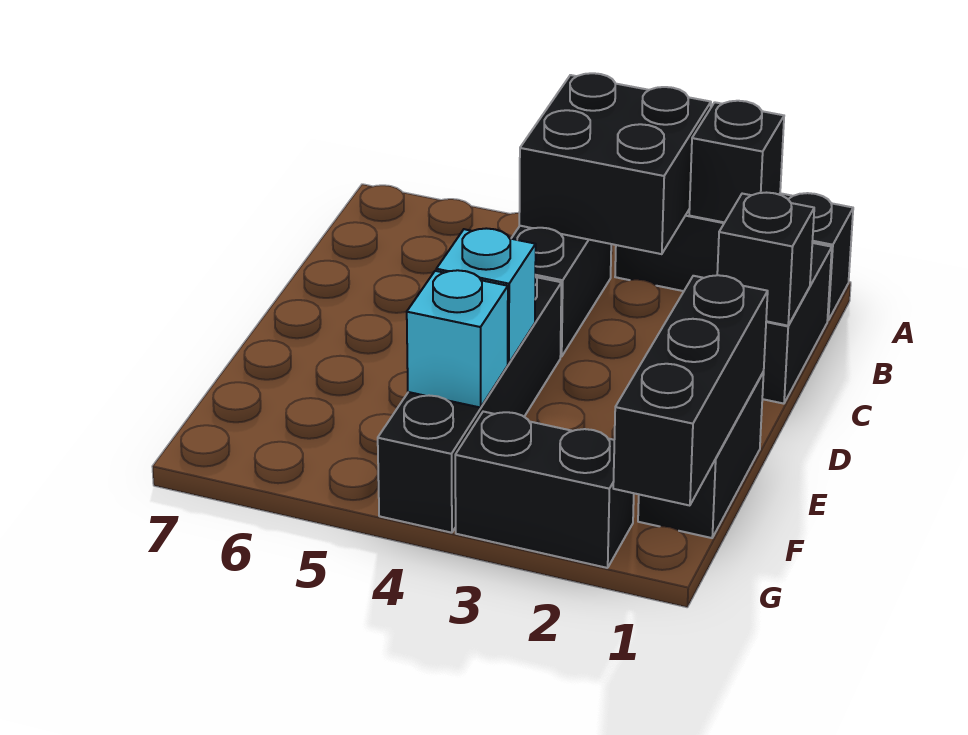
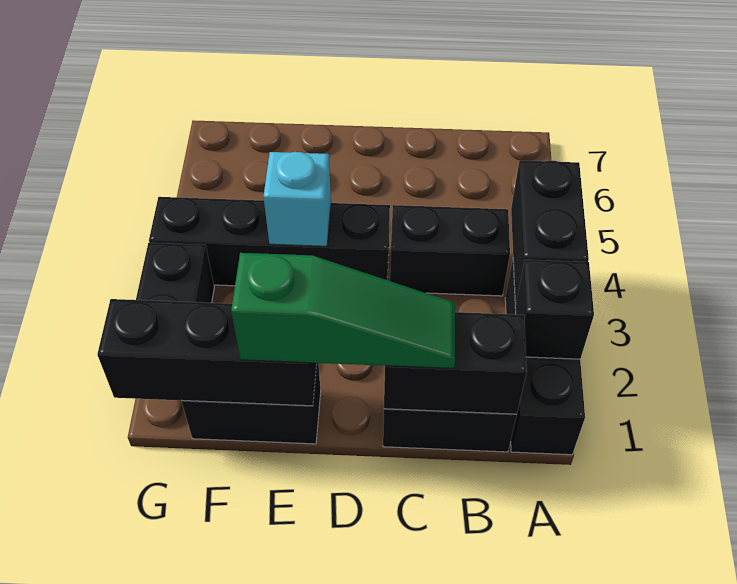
black brick A3:B4 level 2 -> black brick A3:A4 level 2
black brick C1 level 2 -> black brick B1:C1 level 2
none -> green slope C1:E1 level 3 top E
cyan brick F4 level 2 -> none

